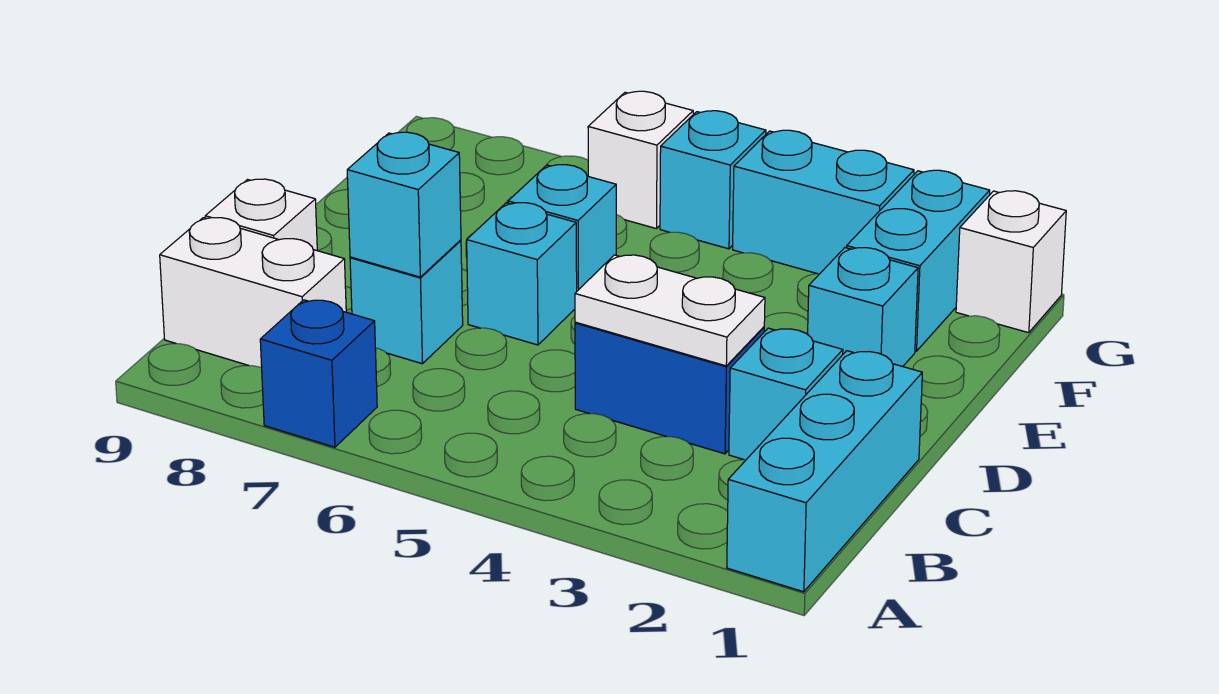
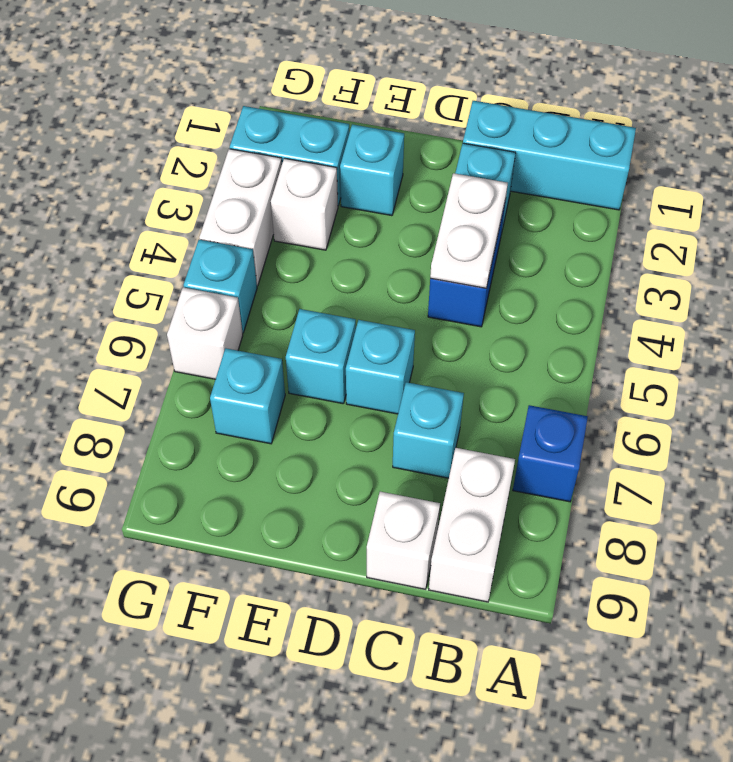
cyan brick C7 level 2 -> cyan brick F7 level 1
white brick G1 level 1 -> white brick F3 level 1
cyan brick G3:G4 level 1 -> white brick G3:G4 level 1

